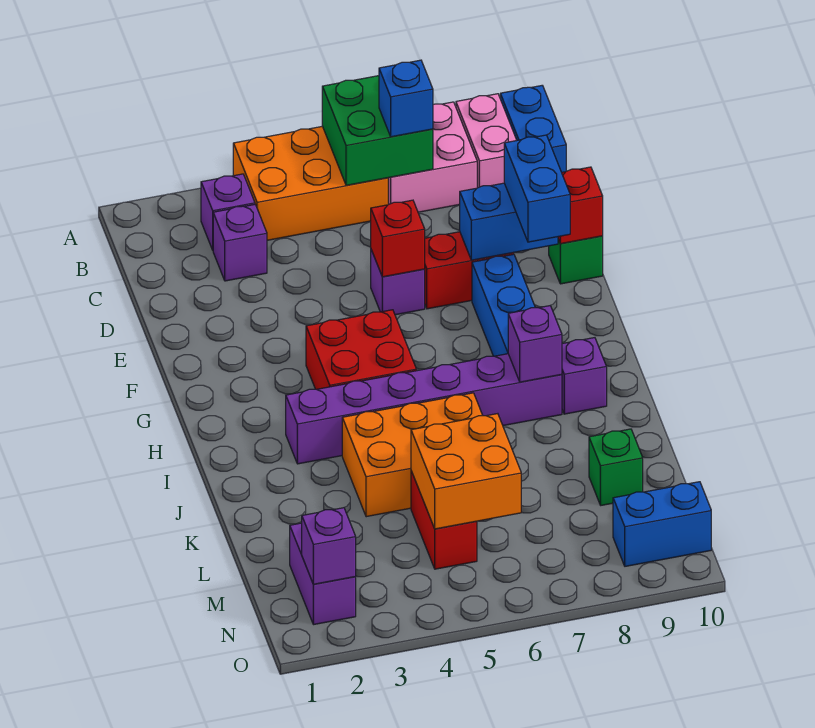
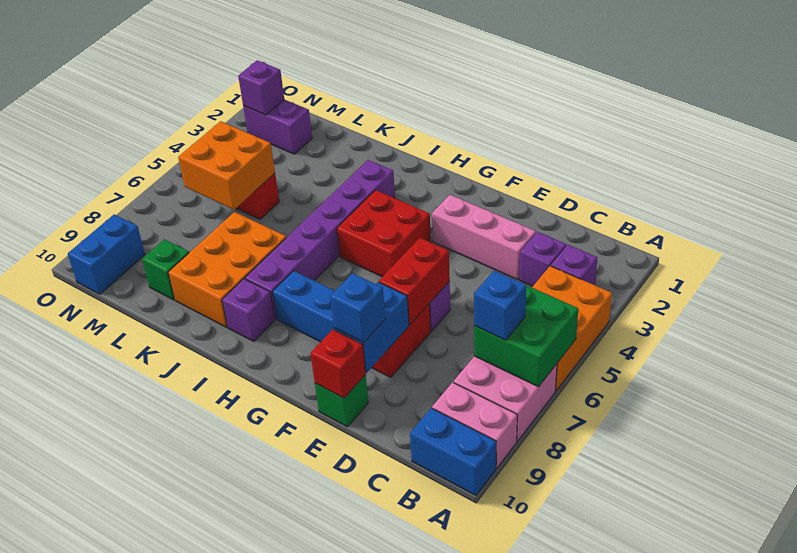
none -> pink brick D3:F3 level 1
red brick E6 level 2 -> red brick E6:E7 level 2
blue brick E9:F9 level 3 -> blue brick E9 level 3
purple brick I8 level 2 -> none
orange brick J4:K6 level 1 -> orange brick J7:K9 level 1

